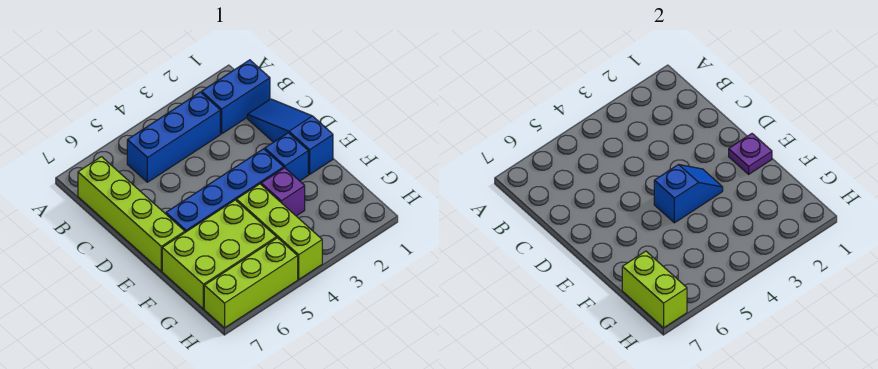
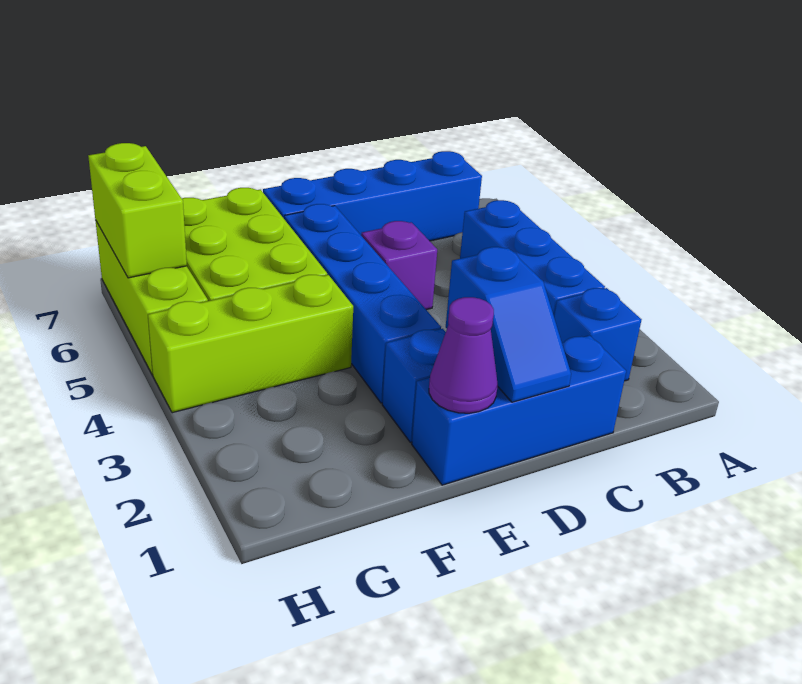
blue brick B1:B2 level 1 -> blue brick B2 level 1
lime brick B7:E7 level 1 -> blue brick B7:E7 level 1
blue slope C1:E1 level 1 top E -> blue brick C1:E1 level 1
purple plate E1 level 2 -> purple cone E1 level 2
blue slope E3:E4 level 2 top 4 -> blue slope D1:D2 level 2 top 2
purple brick F3 level 1 -> purple brick D5 level 1
lime brick G7:H7 level 2 -> lime brick H6:H7 level 2

